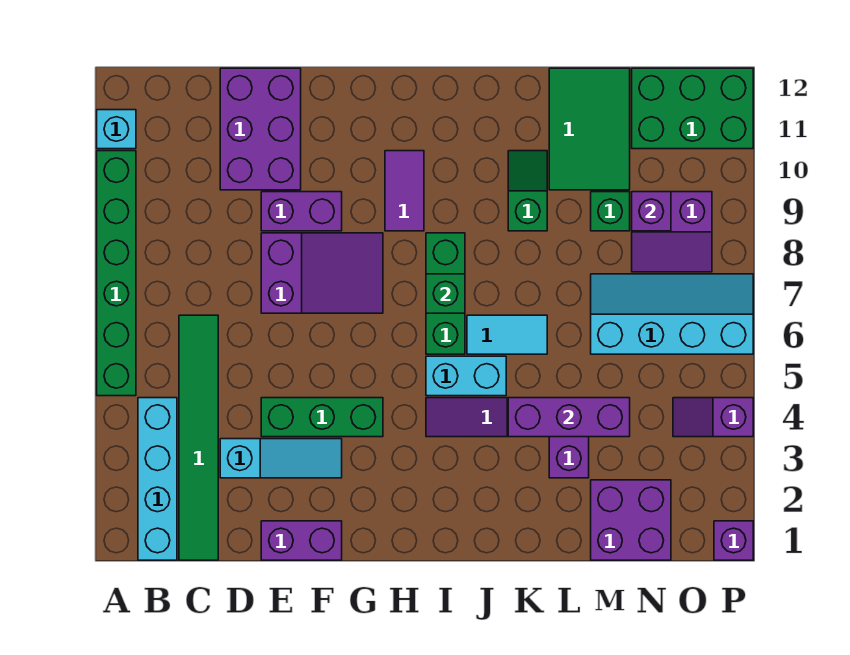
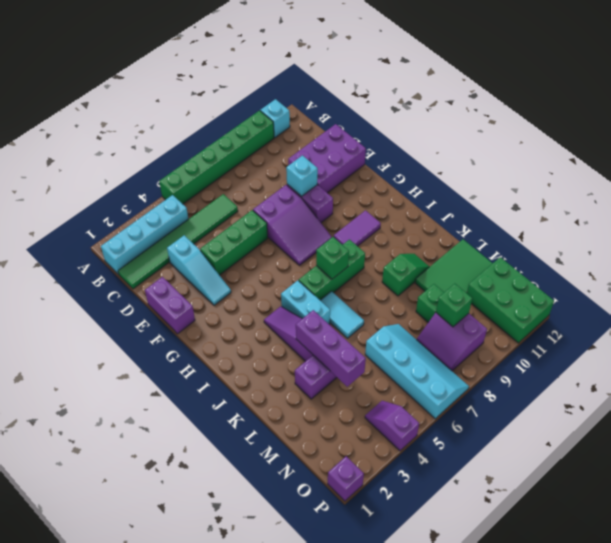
green brick E4:G4 level 1 -> green brick E4:E6 level 1
none -> cyan brick E9 level 2
purple brick M1:N2 level 1 -> none
purple brick N9 level 2 -> green brick N9 level 2

